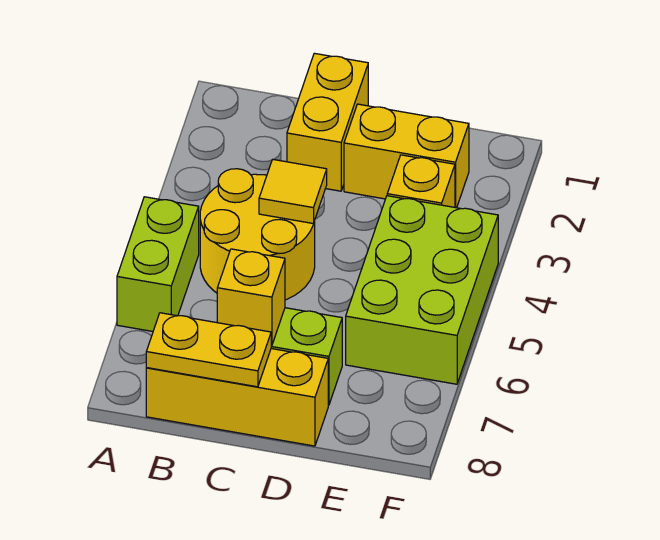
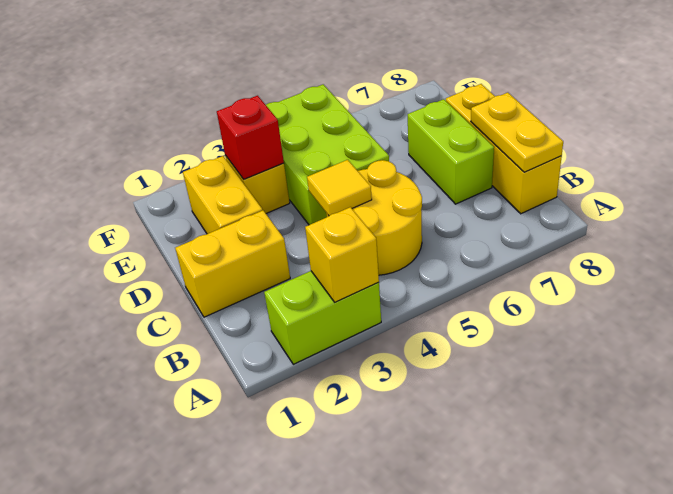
lime brick A5:A6 level 1 -> lime brick A2:A3 level 1
yellow brick C7 level 2 -> yellow brick A3 level 2
none -> red brick E3 level 2
lime brick E4:F6 level 1 -> lime brick D4:F5 level 1

